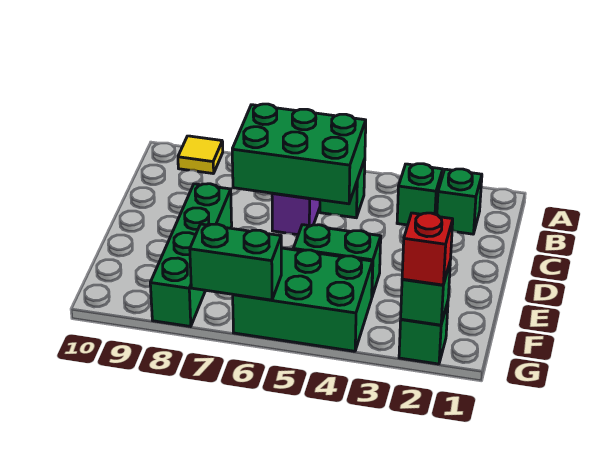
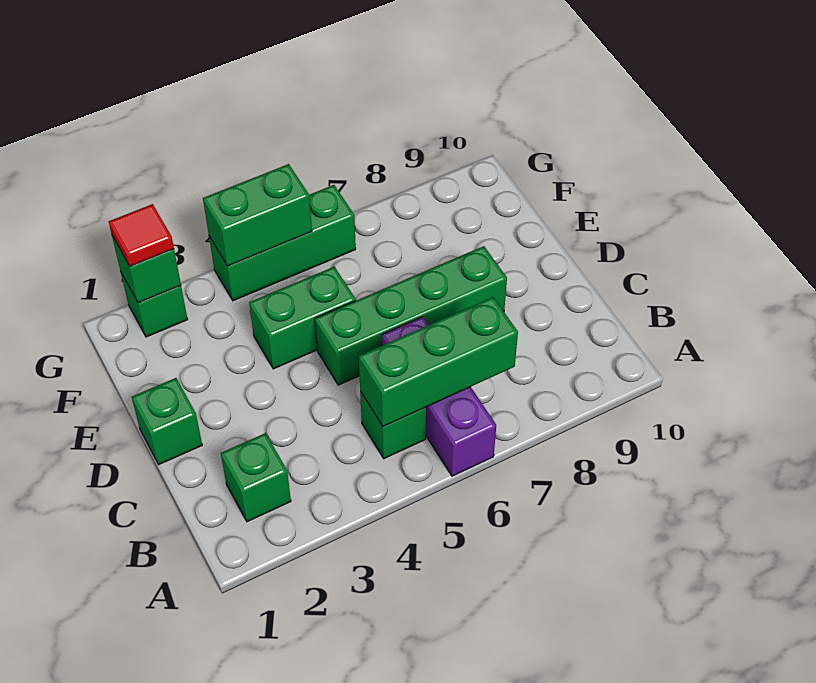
yellow tile A9 level 1 -> none
green brick B3 level 1 -> green brick D1 level 1
green brick B5:C7 level 2 -> green brick B5:B7 level 2
green brick D8:G8 level 1 -> green brick D5:D8 level 1
green brick F4:G6 level 1 -> green brick G4:G6 level 1
red brick G2 level 3 -> red tile G2 level 3
green brick G6:G7 level 2 -> green brick G4:G5 level 2

